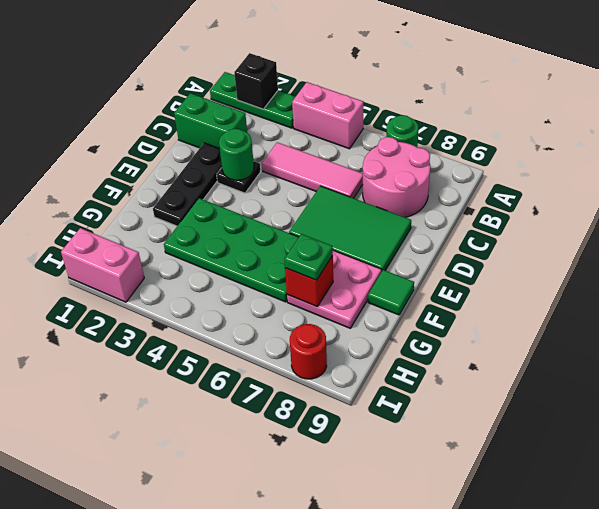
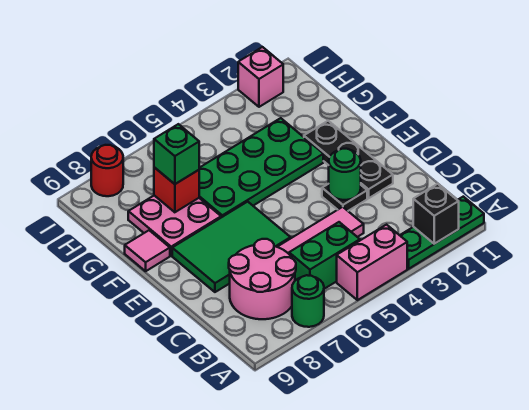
green brick C1:C2 level 1 -> green brick B5:B6 level 1
green tile F9 level 1 -> pink tile F9 level 1
green plate G7 level 3 -> green brick G7 level 3
pink brick I1:I2 level 1 -> pink brick I2 level 1

